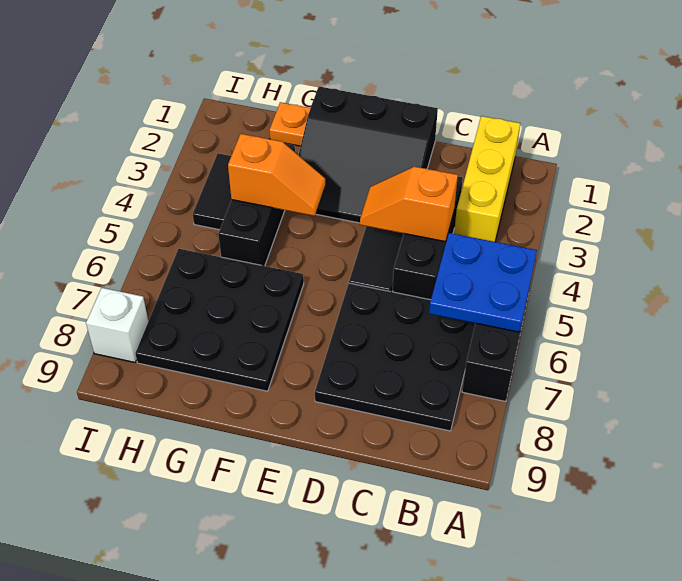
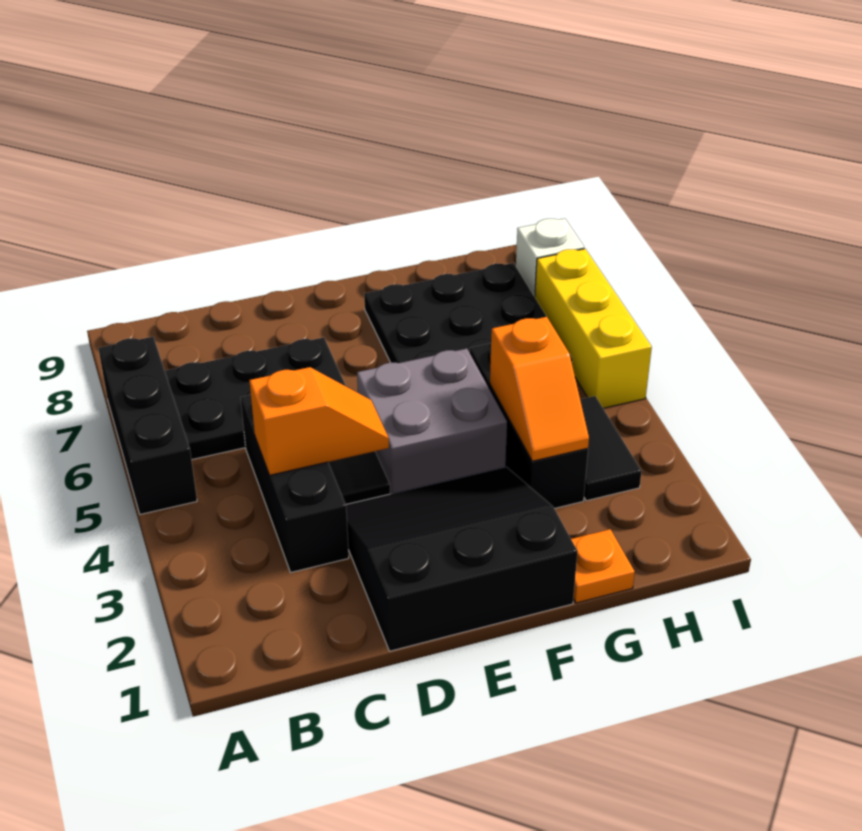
blue plate A5:B6 level 2 -> none
yellow brick B1:B3 level 1 -> yellow brick I5:I7 level 1
black plate B6:D8 level 1 -> black plate B6:D7 level 1
none -> grey brick E4:F5 level 1
orange slope F4:G4 level 2 top G -> orange slope G3:G4 level 2 top 4

